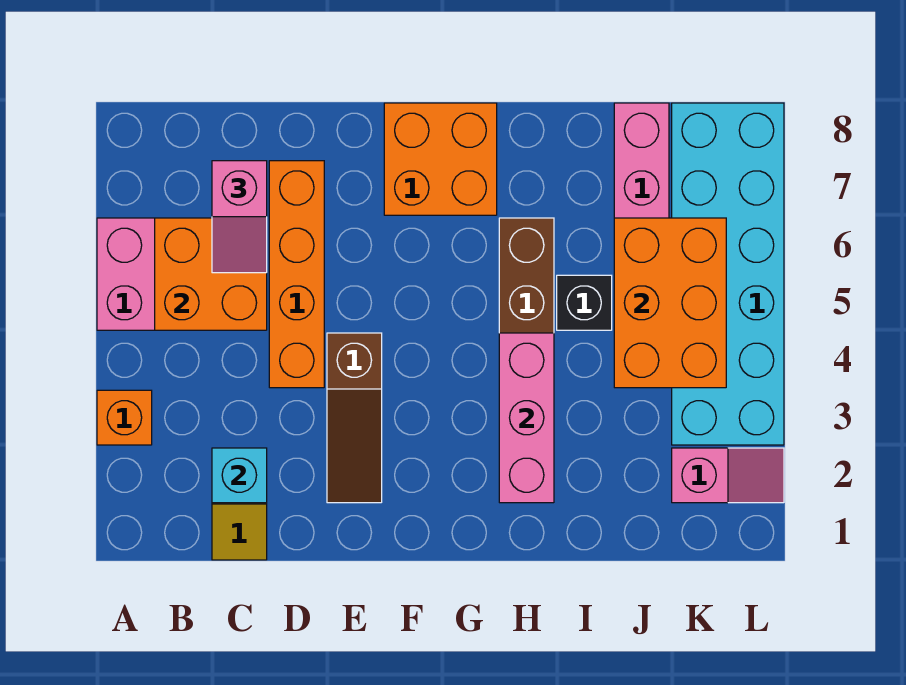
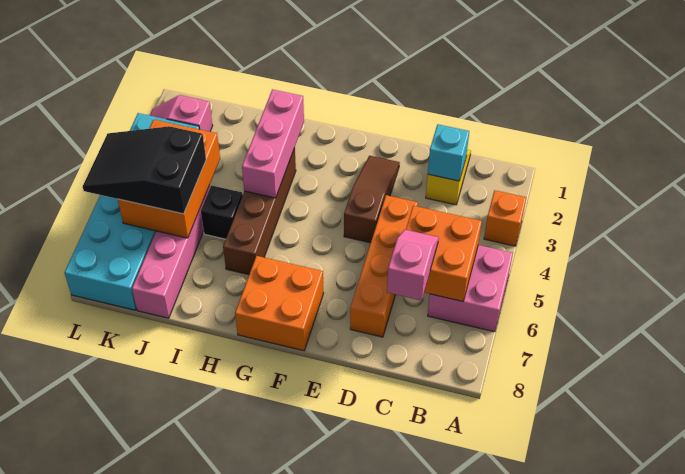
none -> black slope J5:L6 level 3 top J

